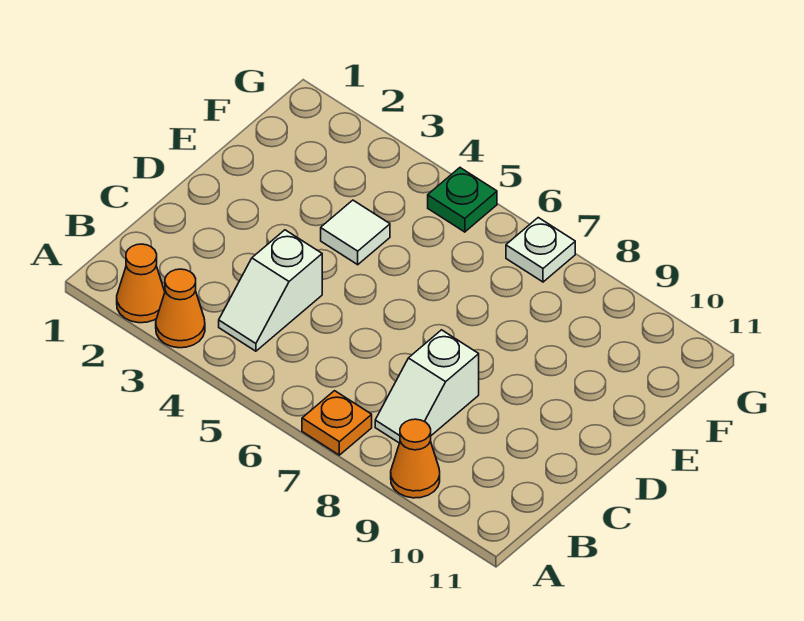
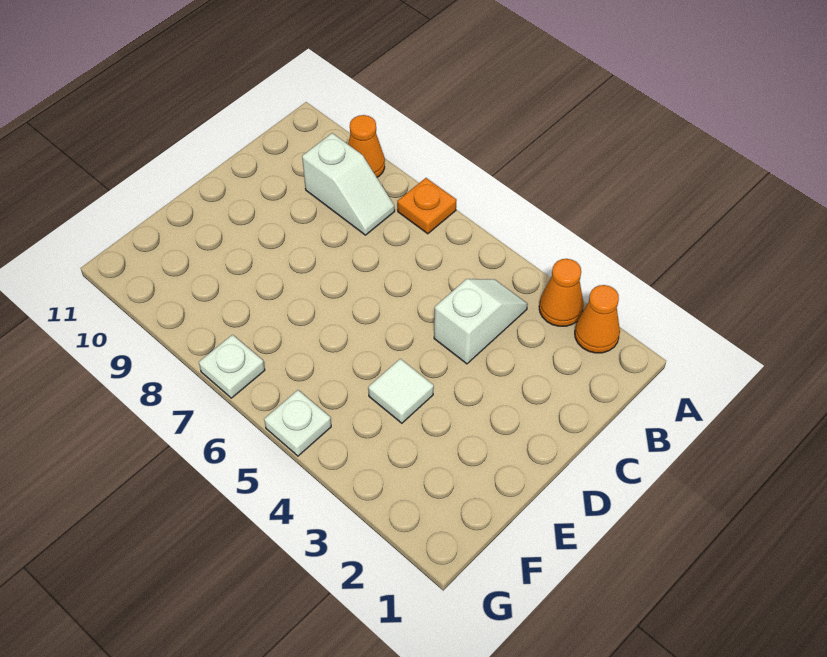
white slope B8:C8 level 1 top C -> white slope B8:B9 level 1 top 9
green plate G5 level 1 -> white plate G5 level 1

